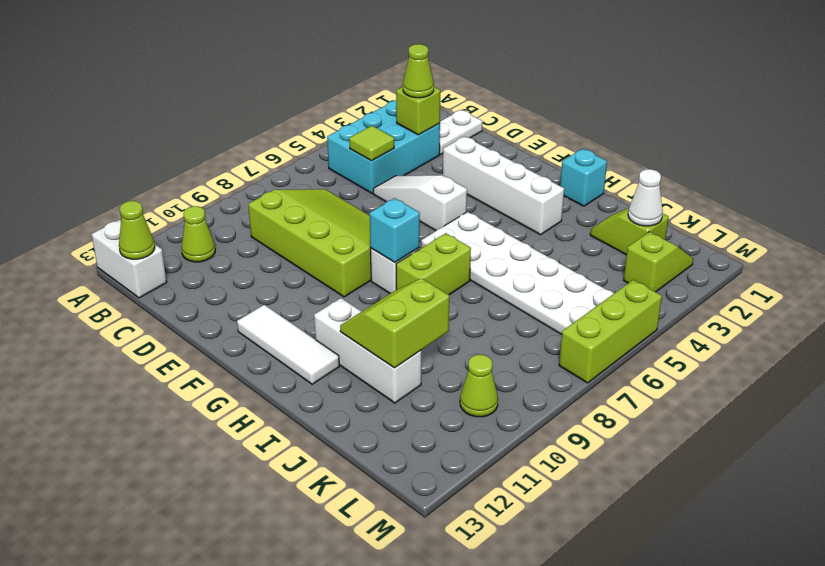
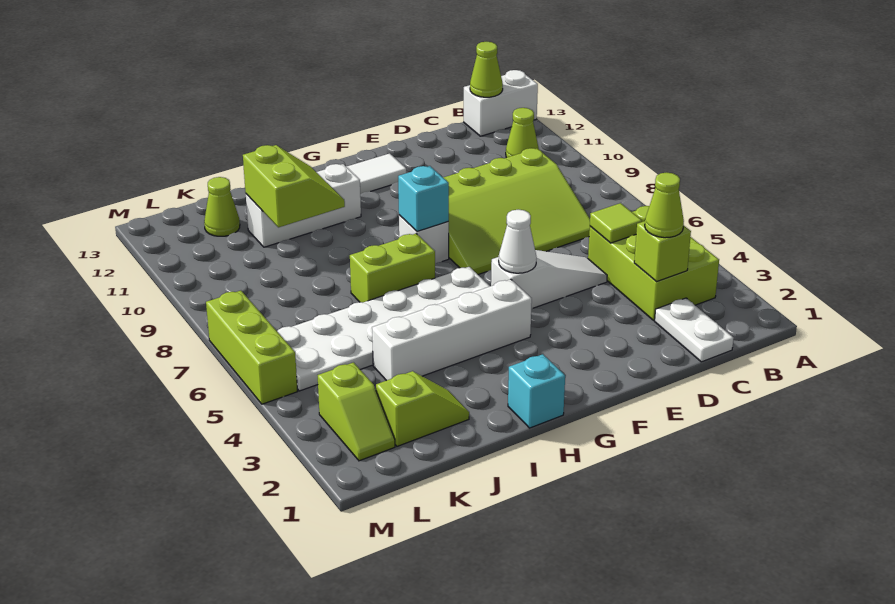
cyan brick B3:C5 level 1 -> lime brick B3:C5 level 1
white brick E3:H3 level 1 -> white brick G4:J4 level 1
lime brick H7:H8 level 1 -> lime brick H7:I7 level 1
white cone K2 level 2 -> white cone F5 level 2
lime cone L10 level 1 -> lime cone K12 level 1

